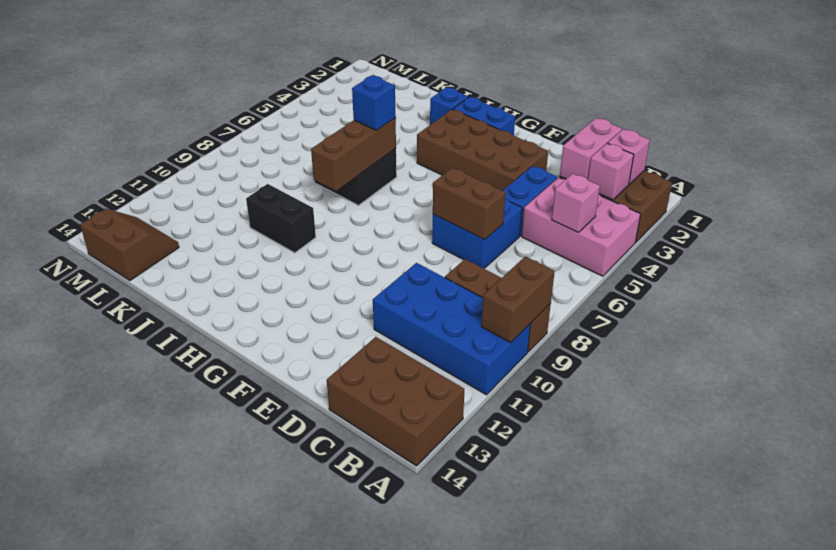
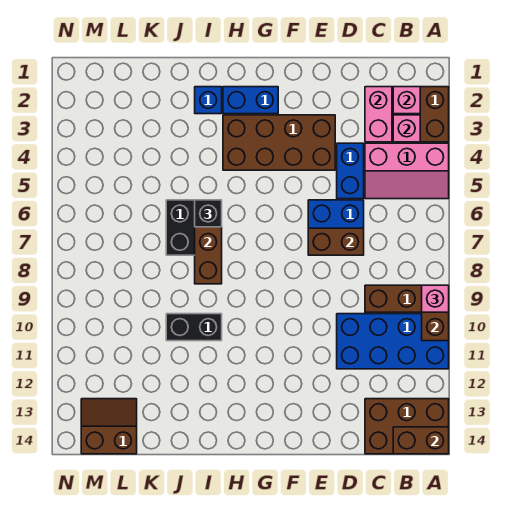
pink brick A4:C5 level 1 -> pink slope A4:C5 level 1 top 4
none -> brown brick A14:B14 level 2
pink brick B5 level 2 -> pink brick A9 level 3
blue brick I6 level 3 -> black brick I6 level 3

